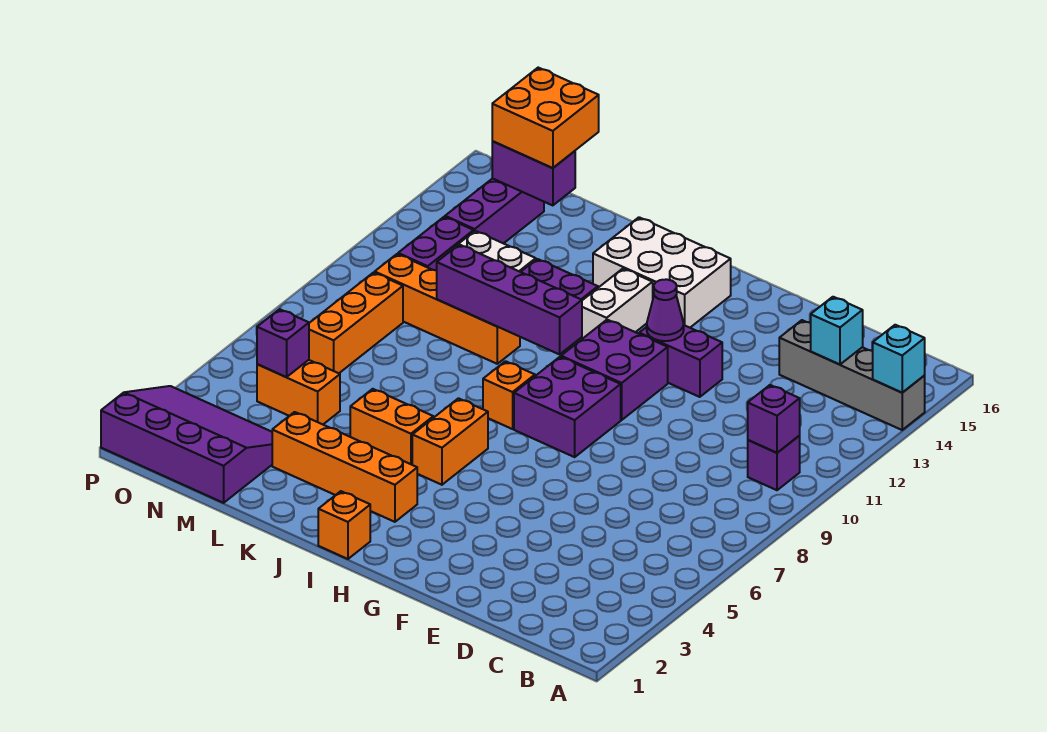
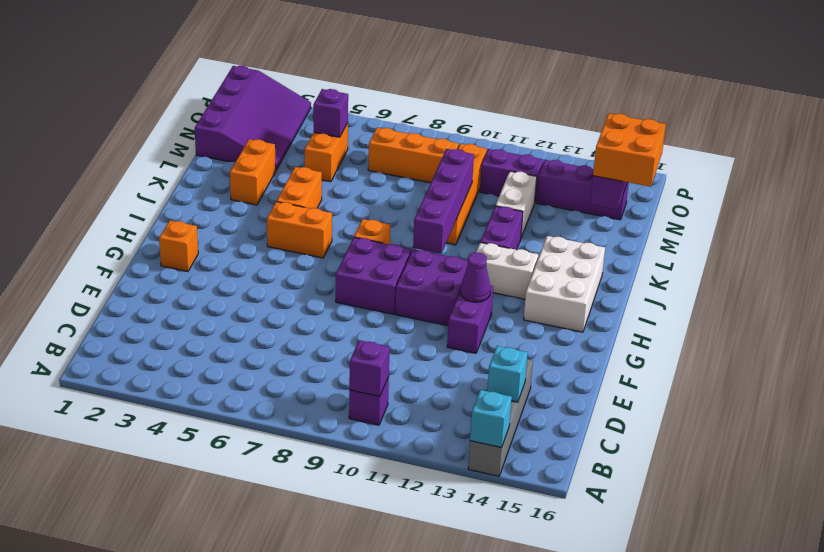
orange brick I1 level 1 -> orange brick G2 level 1
orange brick I3:L3 level 1 -> orange brick K3:L3 level 1

